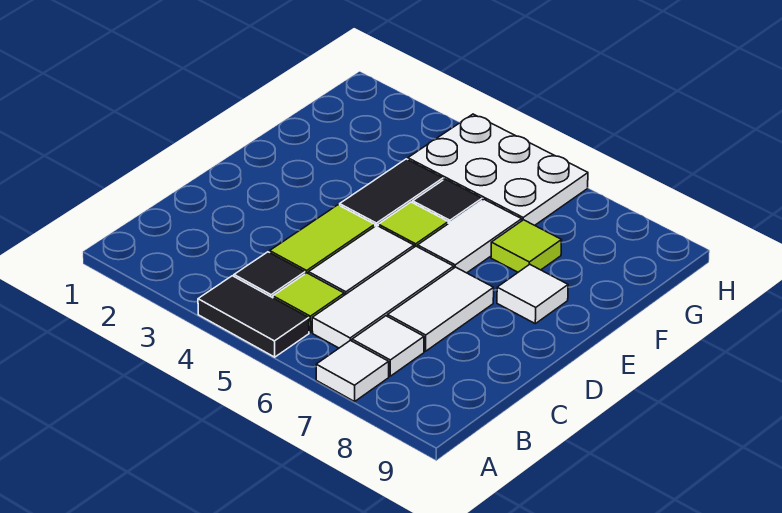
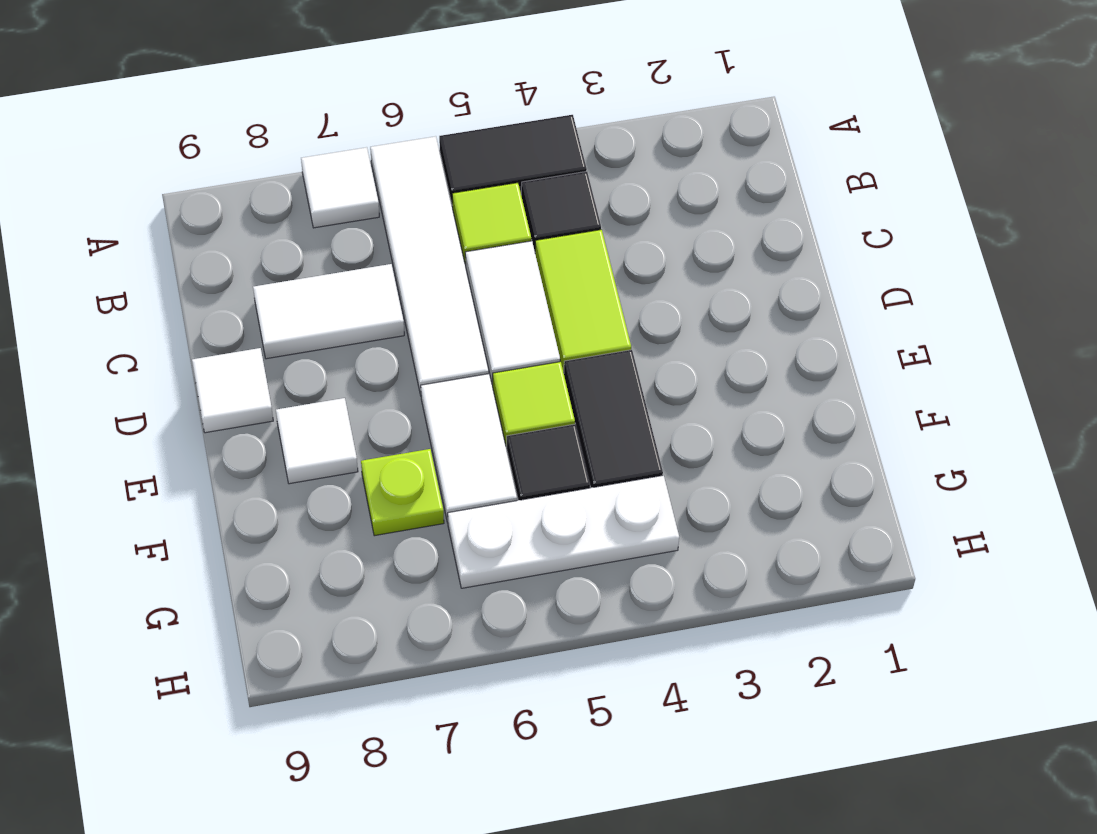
white tile B6:D6 level 1 -> white tile A6:D6 level 1
white tile B7 level 1 -> white tile D9 level 1
white tile C7:D7 level 1 -> white tile C7:C8 level 1
lime tile F7 level 1 -> lime plate F7 level 1
white plate G4:H6 level 1 -> white plate G4:G6 level 1

